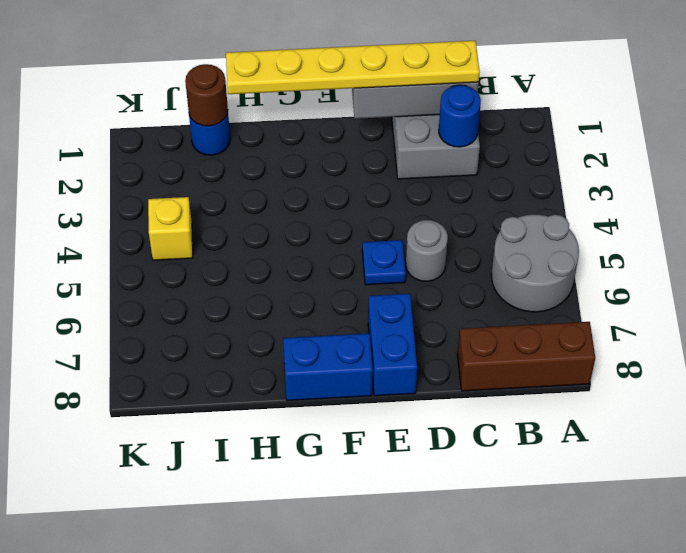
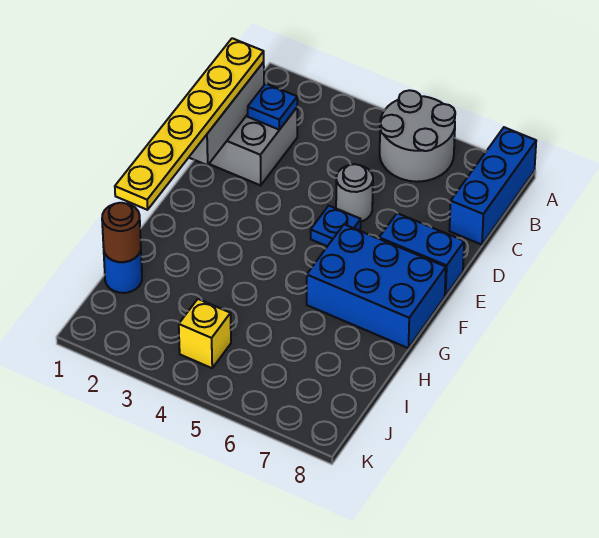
brown brick A8:C8 level 1 -> blue brick A8:C8 level 1
blue round brick C2 level 2 -> blue plate C2 level 2
blue brick F8:G8 level 1 -> blue brick F6:G8 level 1

